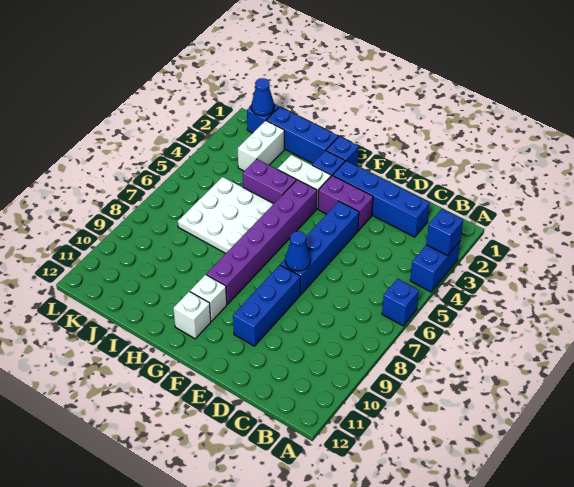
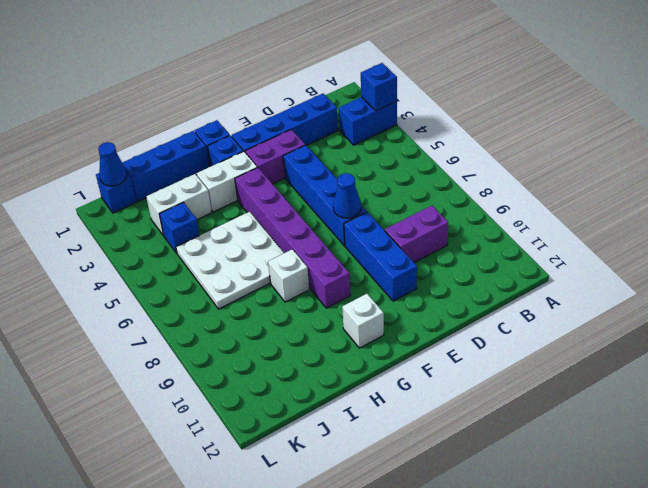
blue brick A3:A4 level 1 -> blue brick A3:B3 level 1
blue brick A6 level 1 -> blue brick J4 level 1
white brick G10 level 1 -> white brick H8 level 1
purple brick H4:I4 level 1 -> purple brick C9:D9 level 1
white brick J2:J3 level 1 -> white brick I3:J3 level 1

